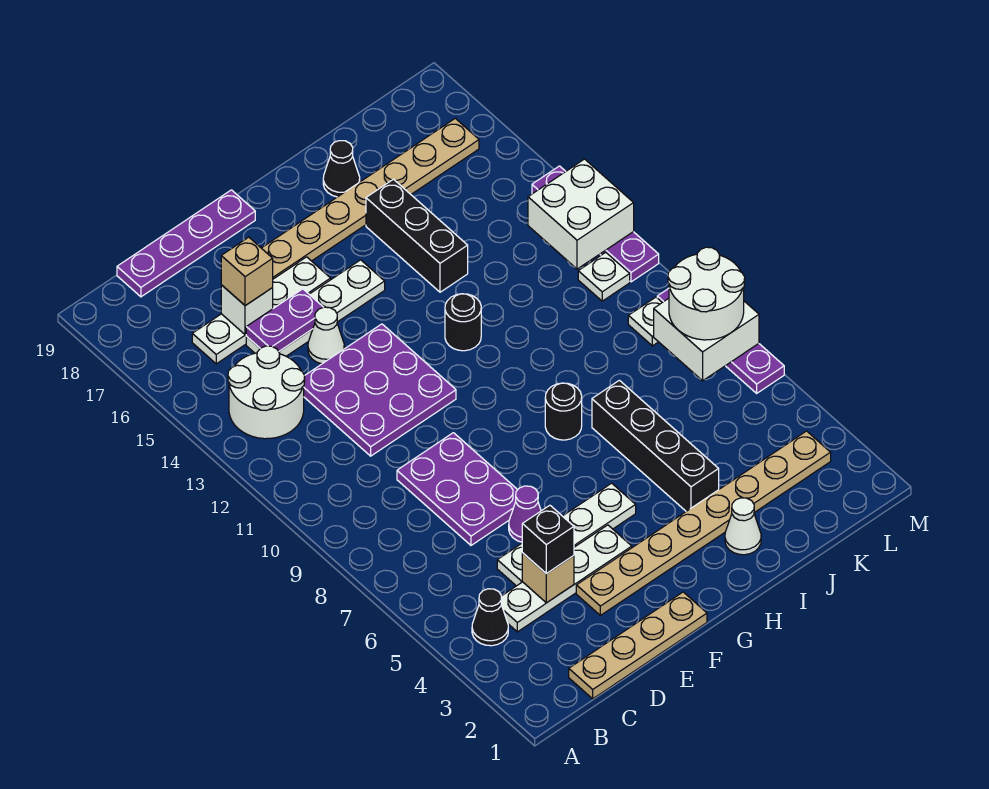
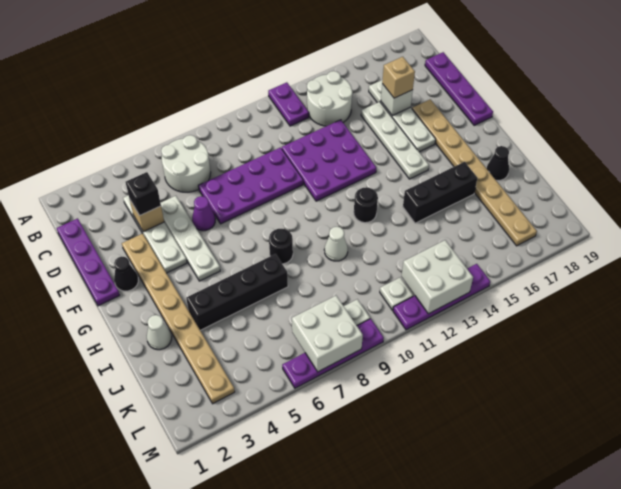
black cone B4 level 1 -> black cone F2 level 1
tan plate C1:F1 level 1 -> purple plate C1:F1 level 1
purple plate D7:E9 level 1 -> purple plate D7:E10 level 1
purple plate D15:E15 level 2 -> purple plate A12:B12 level 1
white cone E14 level 1 -> white cone I10 level 1
white round brick L7:M8 level 3 -> white round brick B6:C7 level 1

